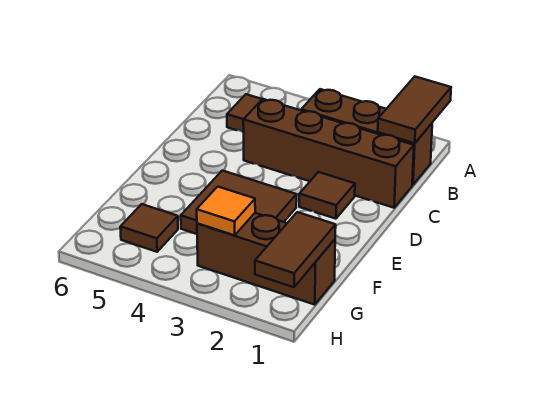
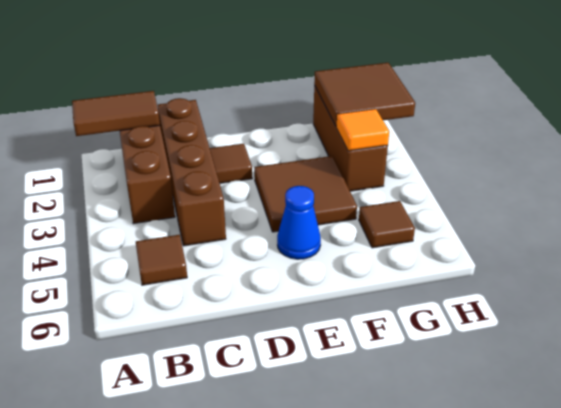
none -> blue cone E5 level 1
brown tile G1:H1 level 2 -> brown tile G1:H2 level 2

